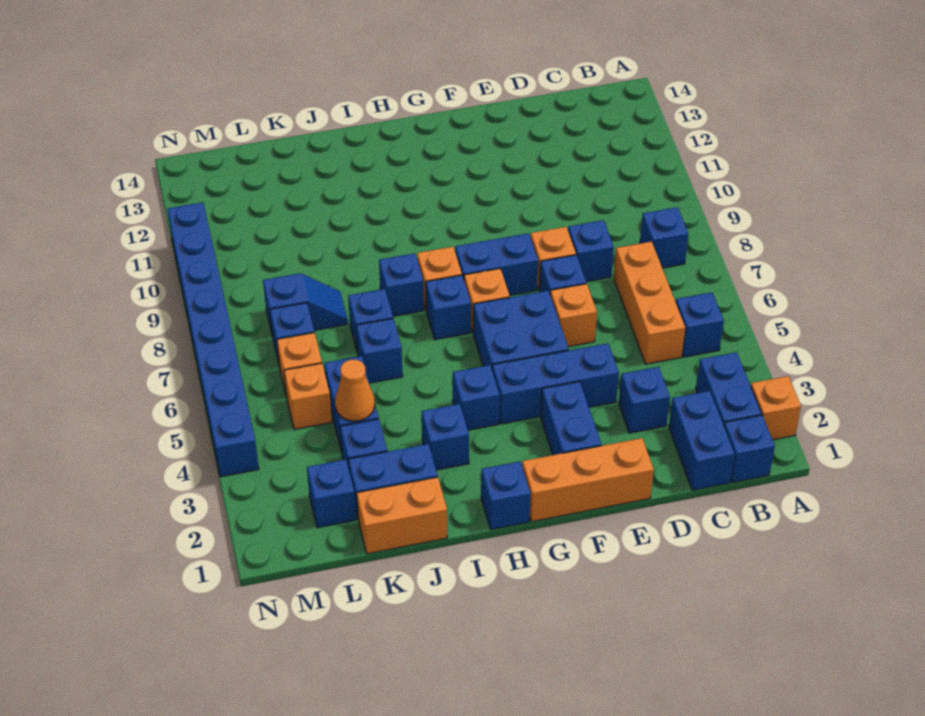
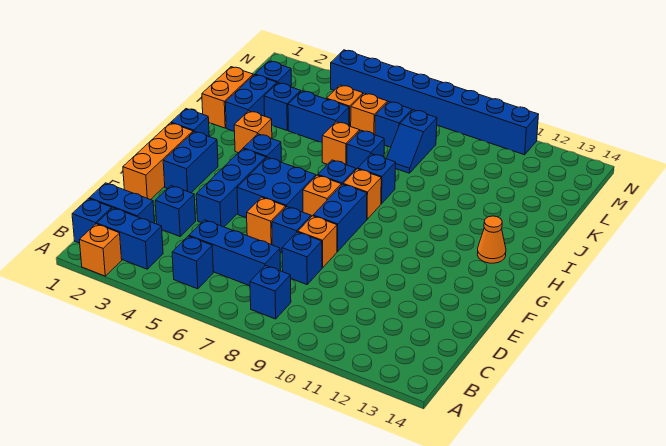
orange brick C5:C7 level 1 -> blue brick C5:C7 level 1
blue brick F2:F3 level 1 -> blue brick F2:G2 level 1
blue brick I3 level 1 -> orange brick I3 level 1
blue brick J6 level 1 -> orange brick J6 level 1
orange cone K4 level 2 -> orange cone H13 level 1

